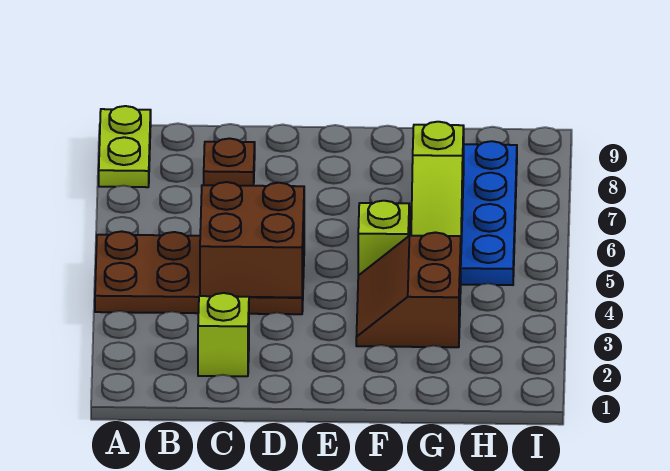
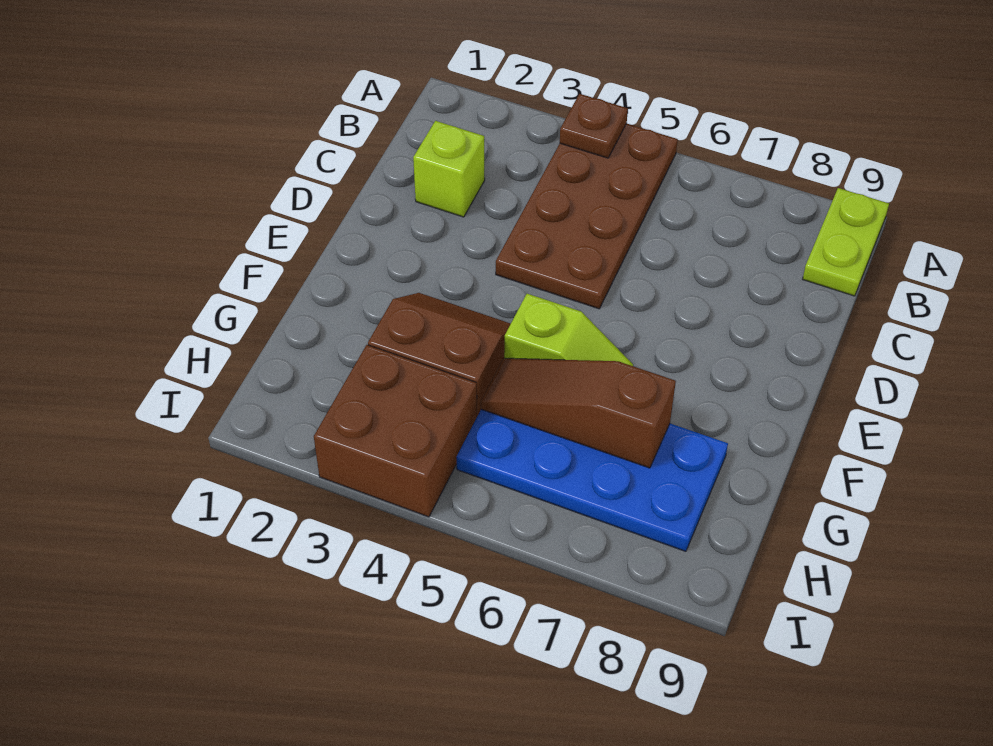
lime plate A8:A9 level 1 -> lime plate A9:B9 level 1
brown brick C4:D5 level 2 -> brown brick H3:I4 level 1
brown plate C8 level 1 -> brown plate A4 level 2
lime slope G5:G7 level 2 top 7 -> brown slope G5:G7 level 2 top 7

